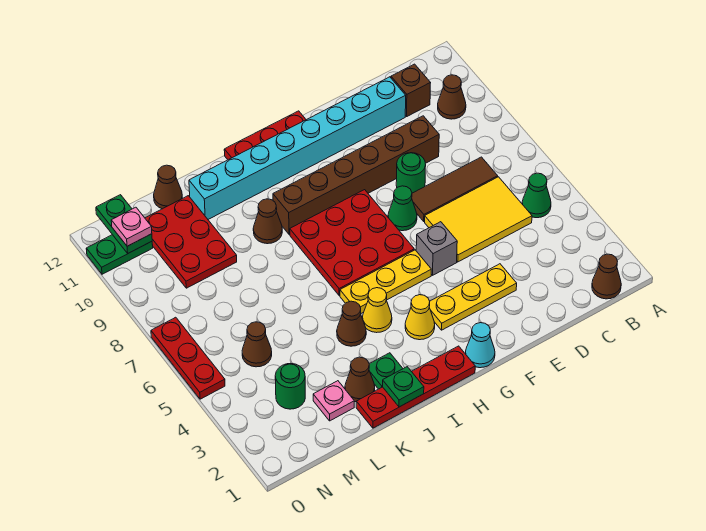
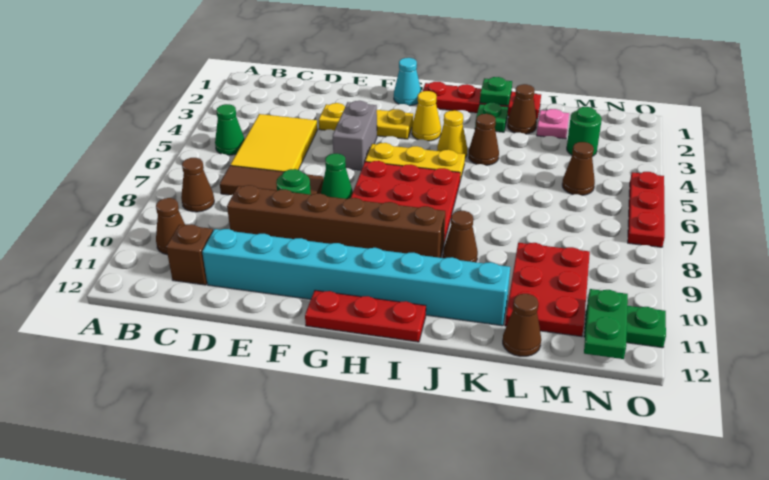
brown cone B1 level 1 -> brown cone B8 level 1
yellow tile C5:E6 level 1 -> yellow tile C4:D6 level 1
grey brick F5 level 1 -> grey brick F4:F5 level 1
pink plate N11 level 3 -> none

